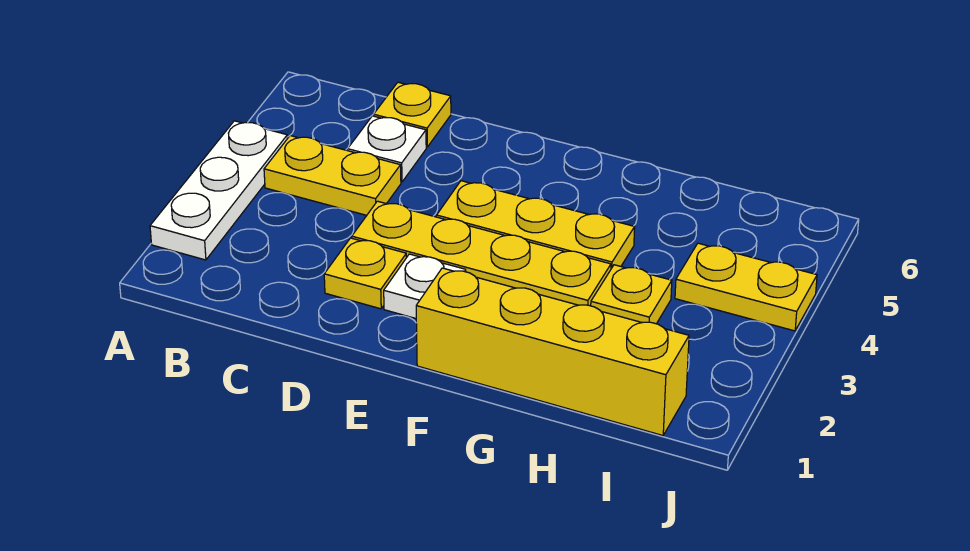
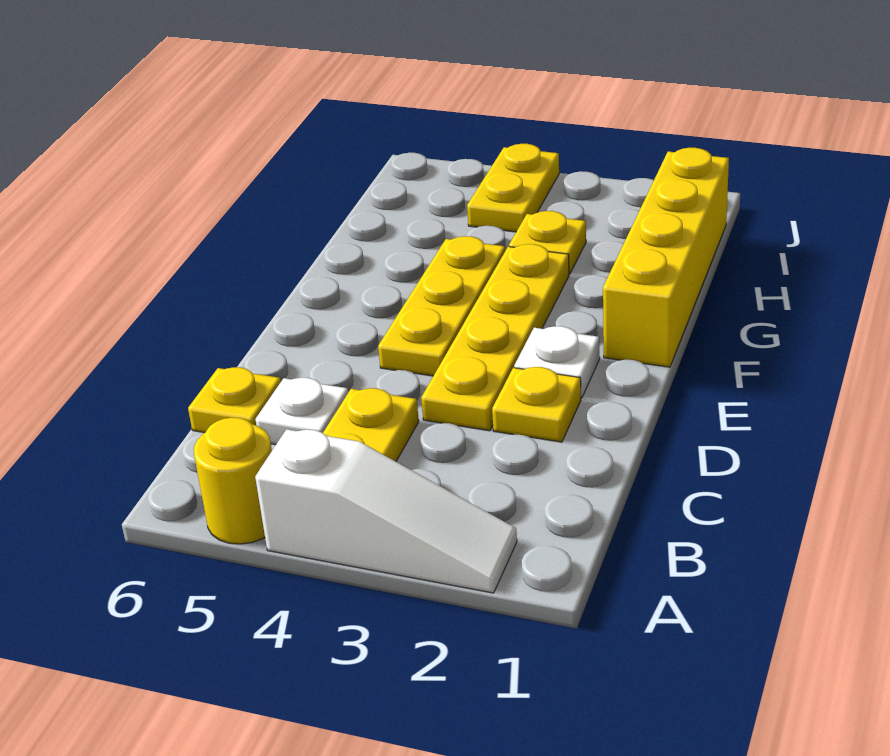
white plate A2:A4 level 1 -> white slope A2:A4 level 1 top 4
none -> yellow round brick A5 level 1

